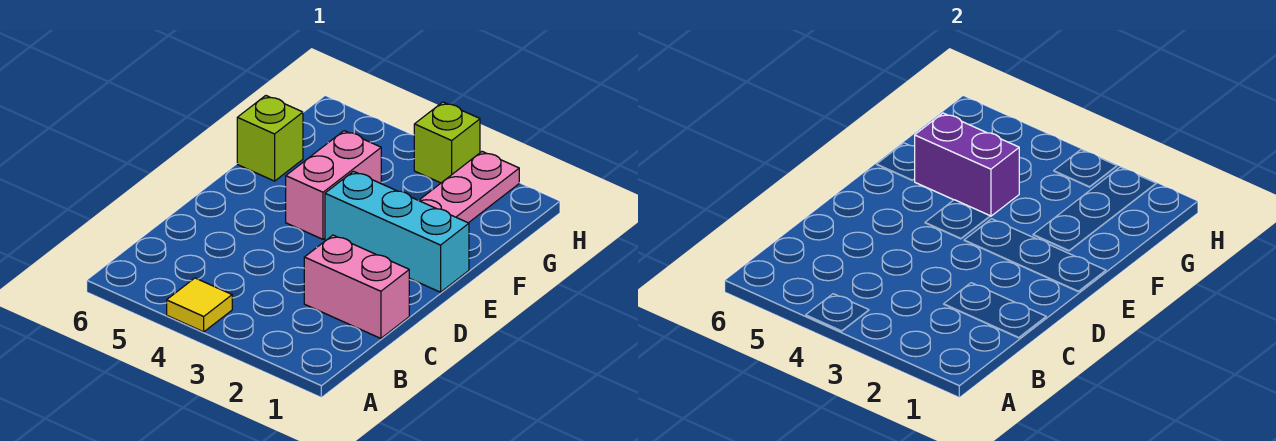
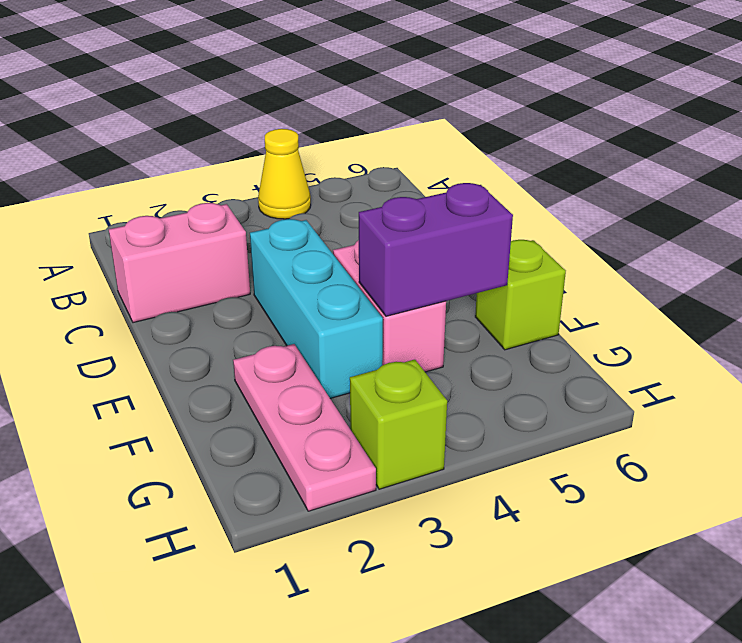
yellow tile A4 level 1 -> yellow cone A4 level 1
cyan brick E1:E3 level 1 -> cyan brick D3:F3 level 1

